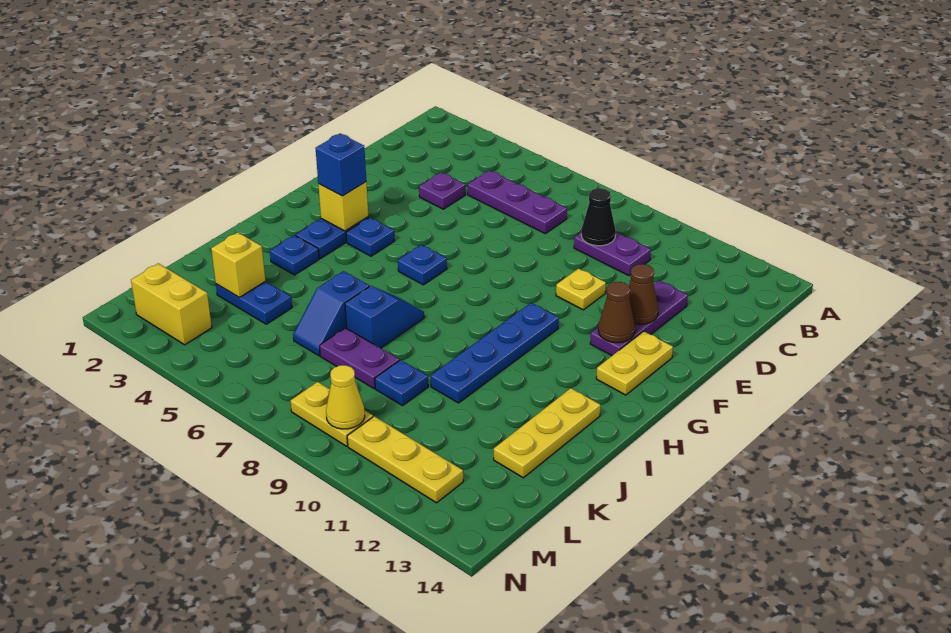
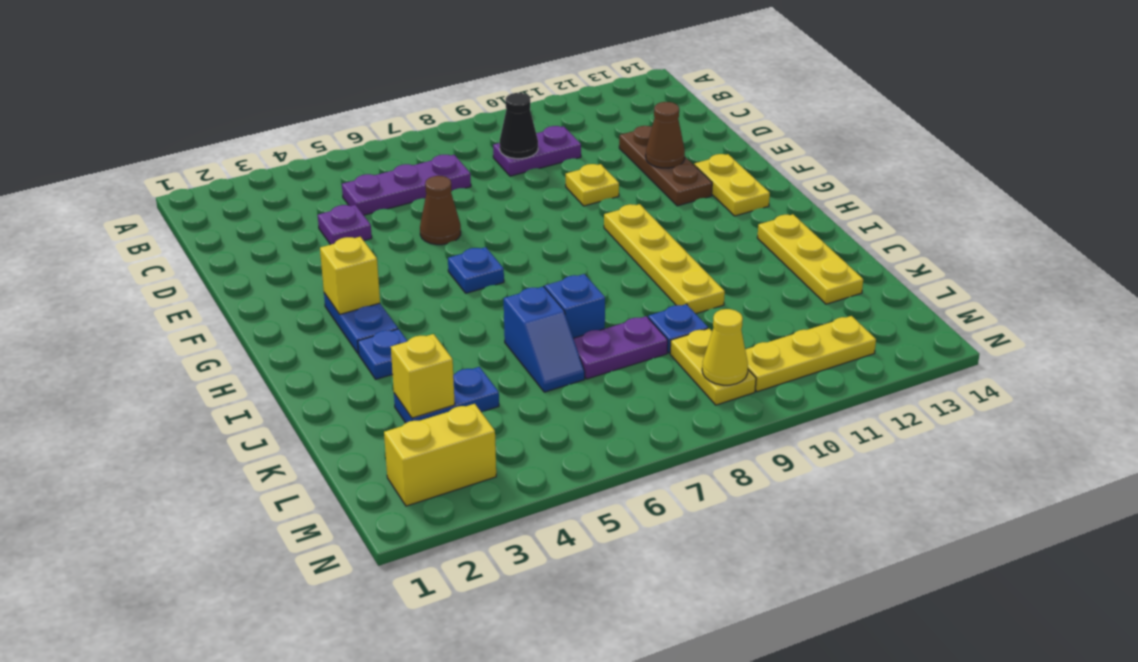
purple plate D12:F12 level 1 -> brown plate D12:F12 level 1
brown cone F12 level 2 -> brown cone E6 level 1
blue brick G3 level 3 -> none
blue plate G4 level 1 -> none
blue plate G10:J10 level 1 -> yellow plate G10:J10 level 1
yellow plate M8:M9 level 1 -> yellow plate L9:M9 level 1

